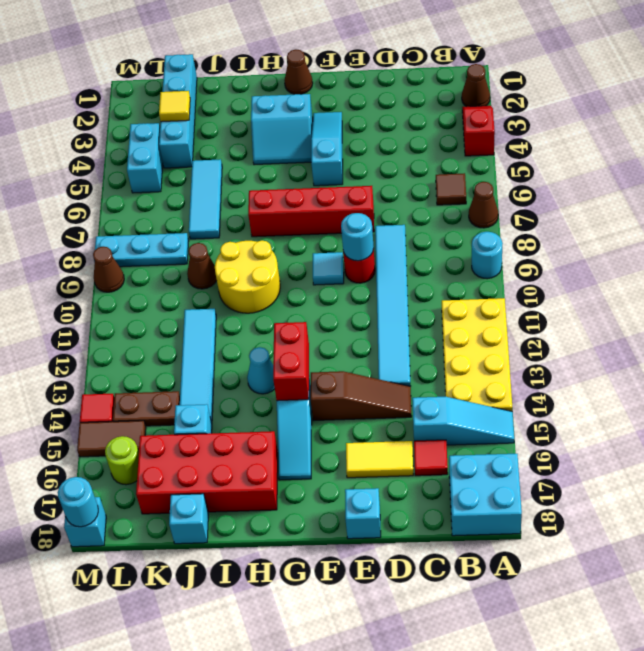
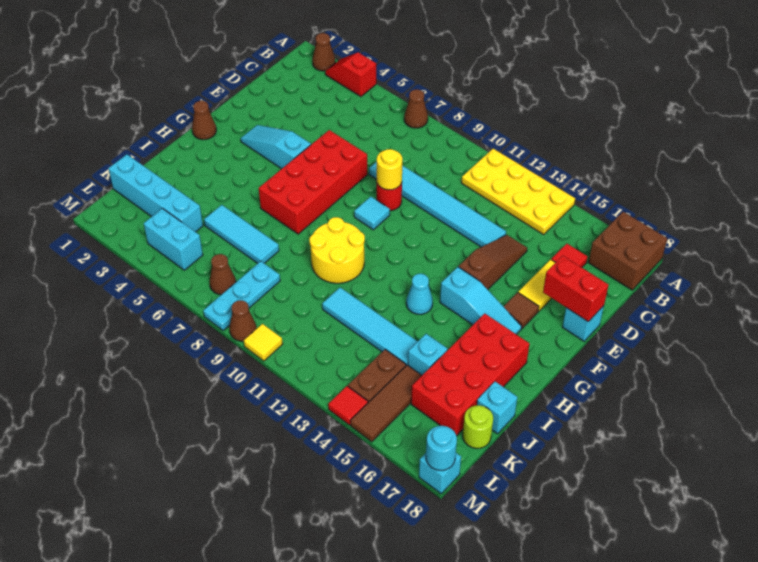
cyan round brick A9 level 1 -> none
cyan slope A15:C15 level 1 top C -> none
cyan brick A17:B18 level 1 -> brown brick A17:B18 level 1
brown tile B6 level 1 -> brown tile F16 level 1
red brick E7:H7 level 1 -> red brick E6:H7 level 1
cyan round brick E9 level 2 -> yellow round brick E9 level 2
cyan slope G3:H4 level 1 top 3 -> none
red brick G13:G14 level 2 -> red brick E17:E18 level 2
brown cone J9 level 1 -> brown cone L7 level 1
yellow tile K3 level 2 -> yellow tile M10 level 1
brown tile L15:M15 level 1 -> brown tile K15:M15 level 1
lime round brick L16 level 1 -> lime round brick K18 level 1

